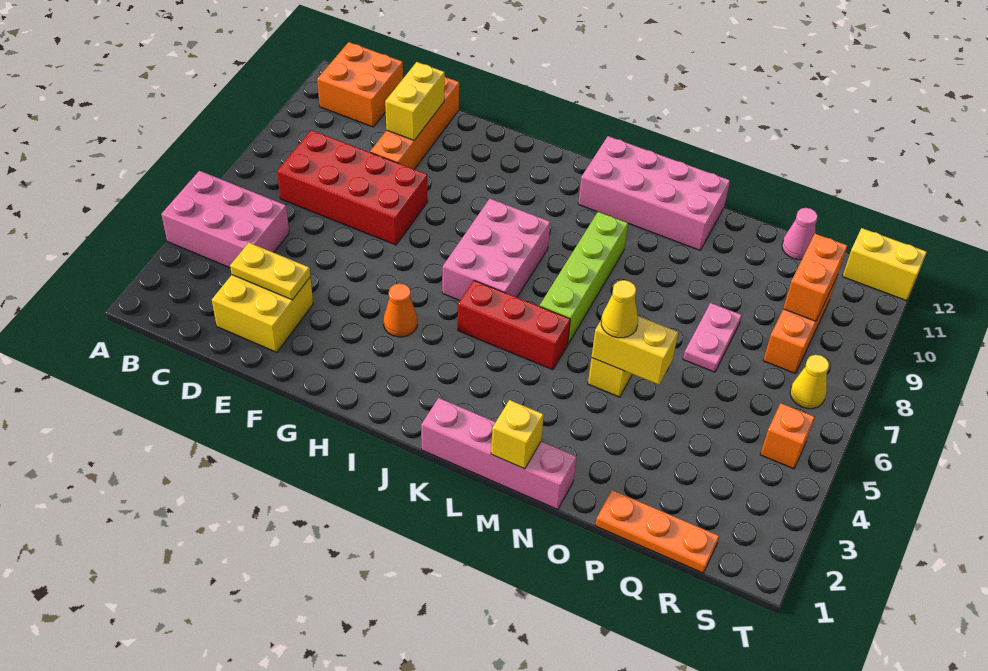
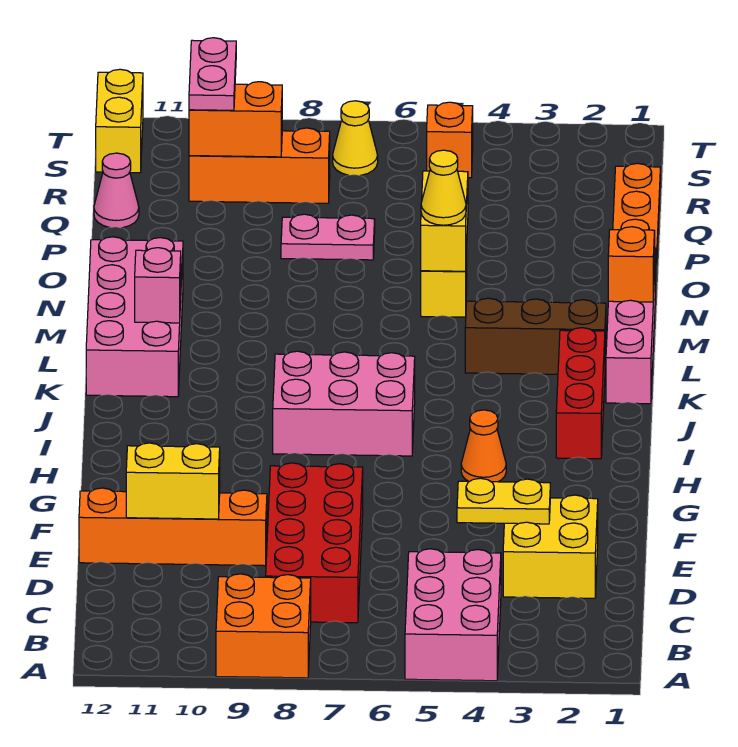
orange brick B11:C12 level 1 -> orange brick A8:B9 level 1
yellow plate D3:E3 level 2 -> yellow plate E3:E4 level 2
red brick J5:L5 level 1 -> red brick I2:K2 level 1
none -> brown brick L2:L4 level 1
lime brick L6:L9 level 1 -> none
none -> pink brick L11 level 2
yellow brick M1 level 2 -> orange brick M1 level 2
none -> pink plate R10:S10 level 3

